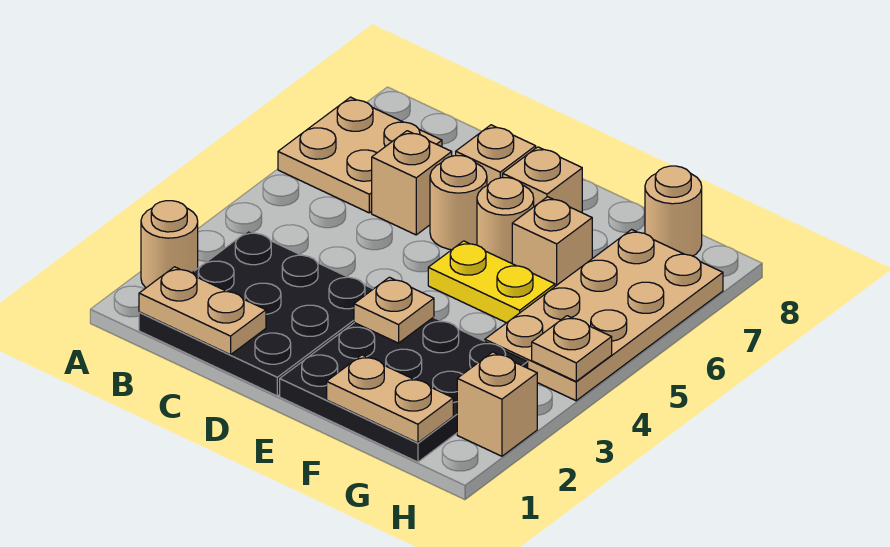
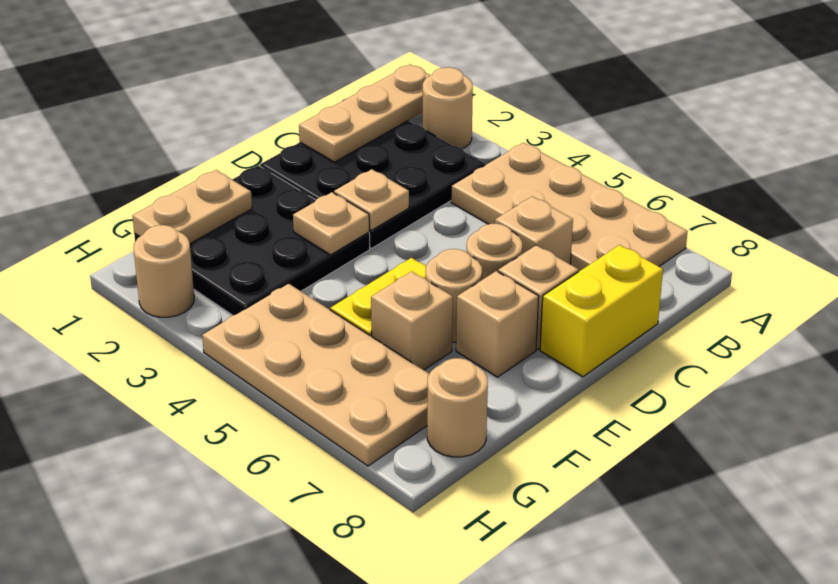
tan plate A6:B7 level 1 -> tan plate A4:B7 level 1
tan plate B1:C1 level 2 -> tan plate A1:C1 level 2
none -> yellow brick C8:D8 level 1
tan brick H2 level 1 -> tan round brick H2 level 1
tan plate H4 level 2 -> tan plate D3 level 2

